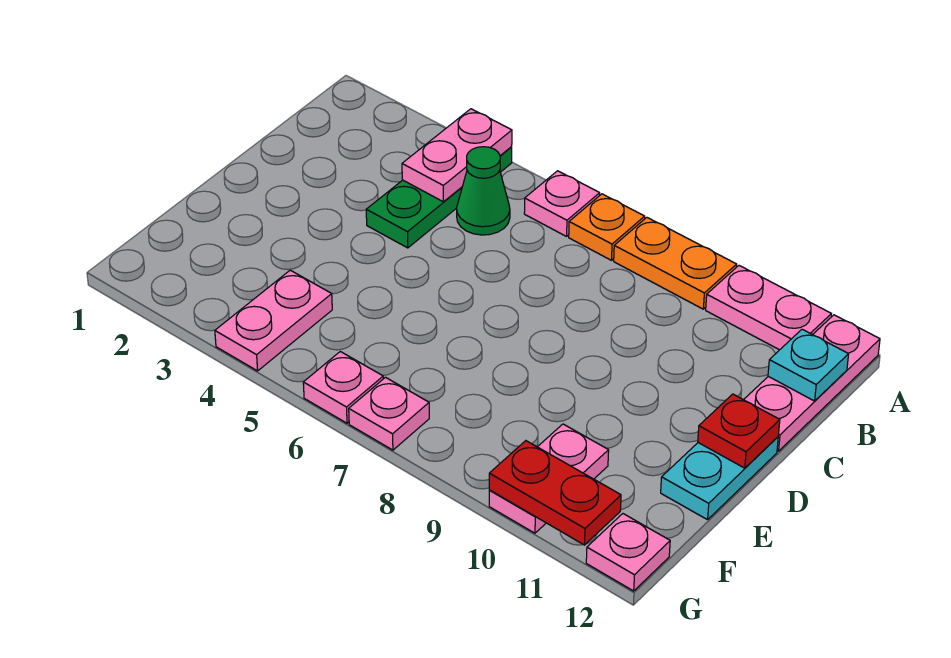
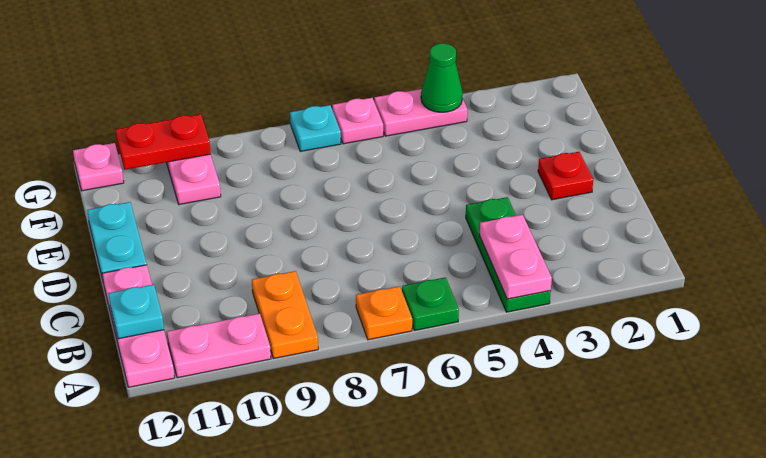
pink plate A6 level 1 -> green plate A6 level 1
orange plate A8:A9 level 1 -> orange plate A9:B9 level 1
green cone B5 level 1 -> green cone G4 level 2
red plate D12 level 2 -> red plate D2 level 1
pink plate F4:G4 level 1 -> pink plate G4:G5 level 1
pink plate G7 level 1 -> cyan plate G7 level 1

